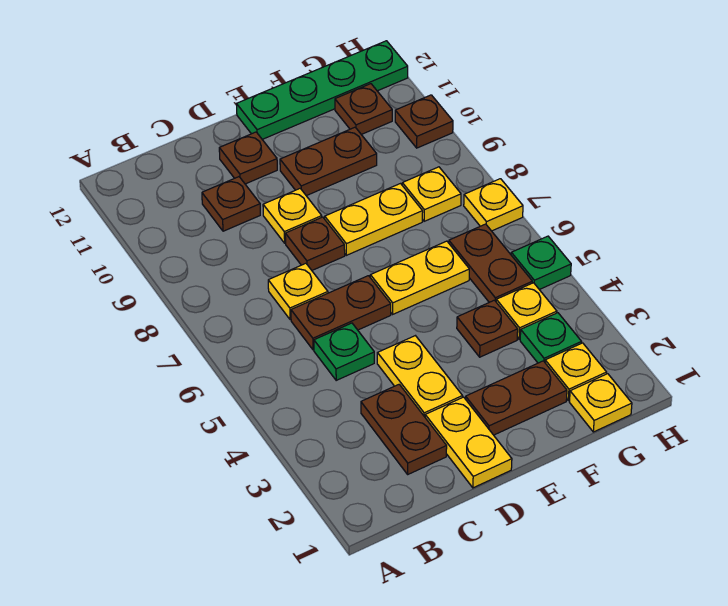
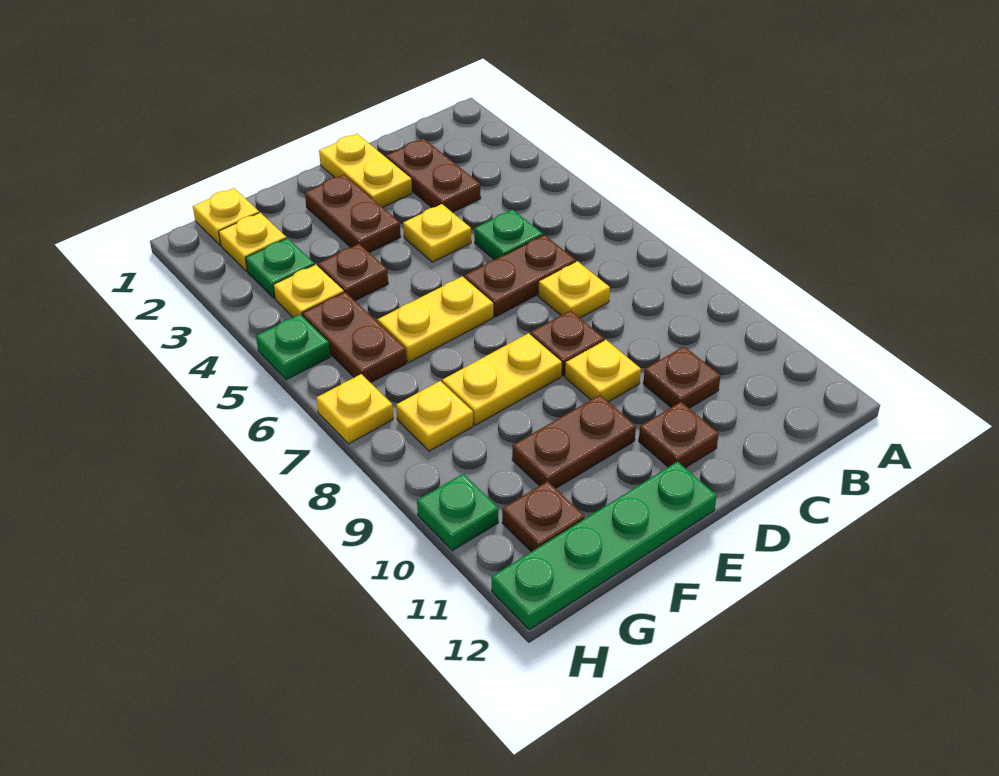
yellow plate D3:D4 level 1 -> yellow plate D4 level 1
brown plate E2:F2 level 1 -> brown plate E2:E3 level 1
brown plate H10 level 1 -> green plate H10 level 1

